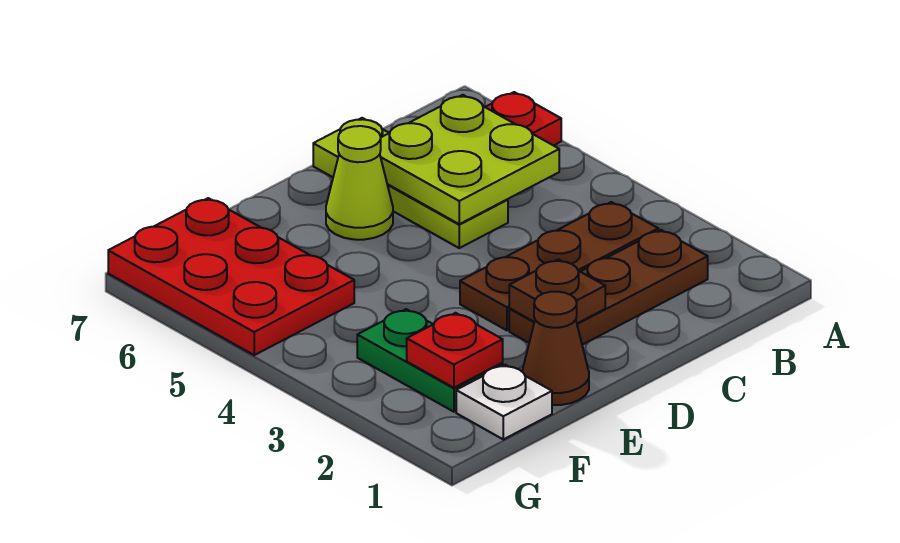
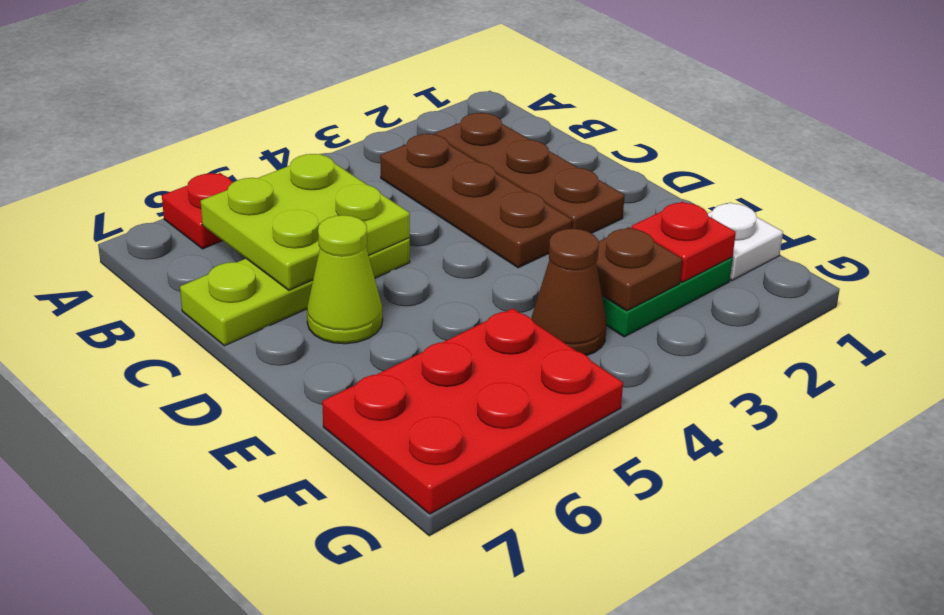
brown plate D2 level 2 -> brown plate F3 level 2
brown cone E1 level 1 -> brown cone F4 level 1

